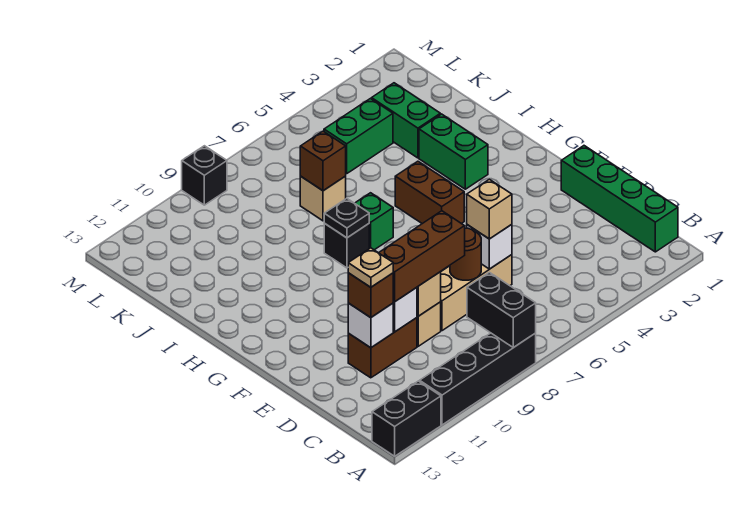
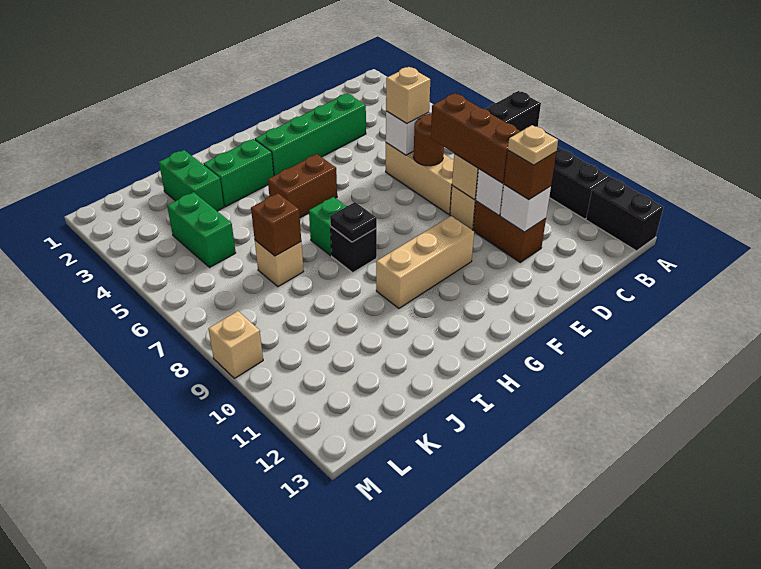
green brick B1:E1 level 1 -> green brick D3:G3 level 1
none -> tan brick F10:H10 level 1
green brick J3:K3 level 1 -> green brick J2:J3 level 1
black brick M9 level 1 -> tan brick M9 level 1

